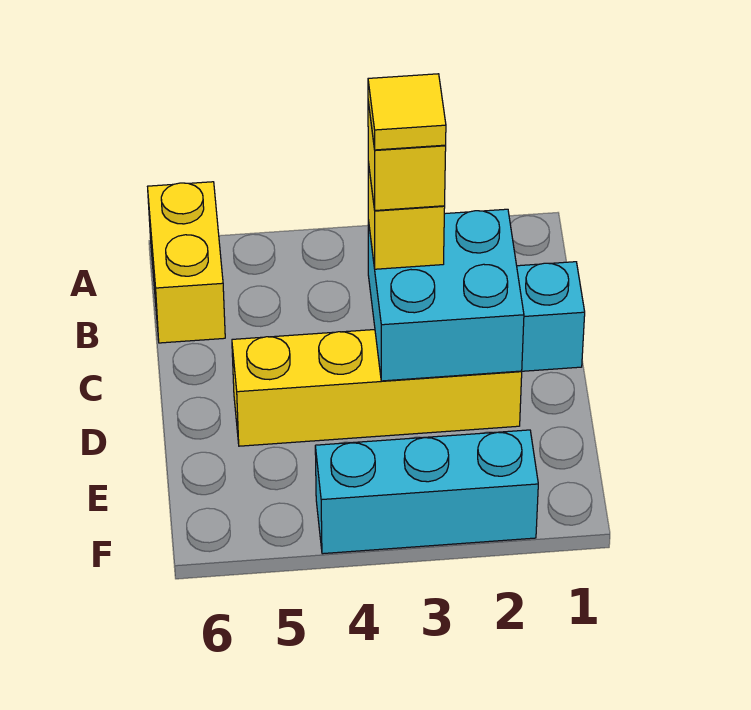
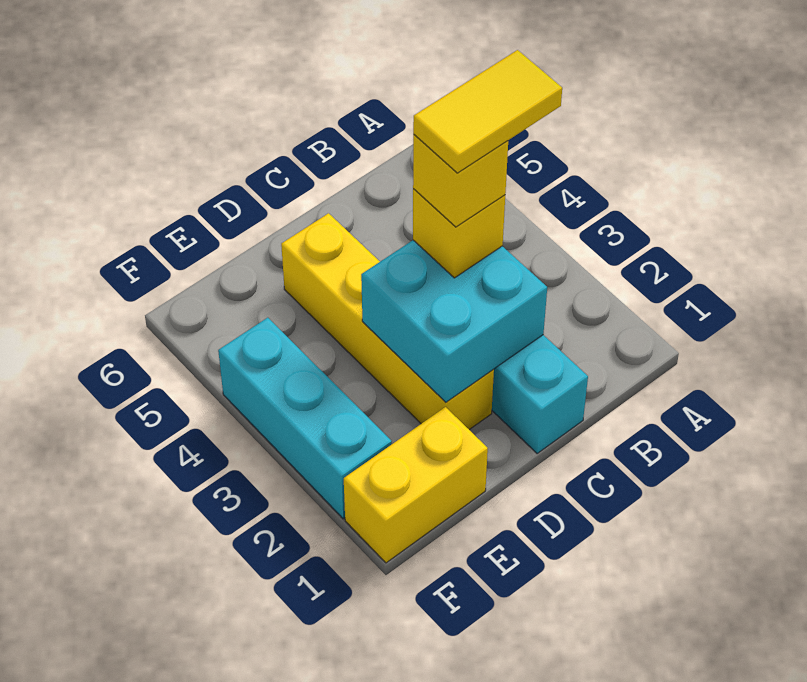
yellow brick A6:B6 level 1 -> yellow brick E1:F1 level 1
yellow tile C3 level 5 -> yellow tile B3:C3 level 5

